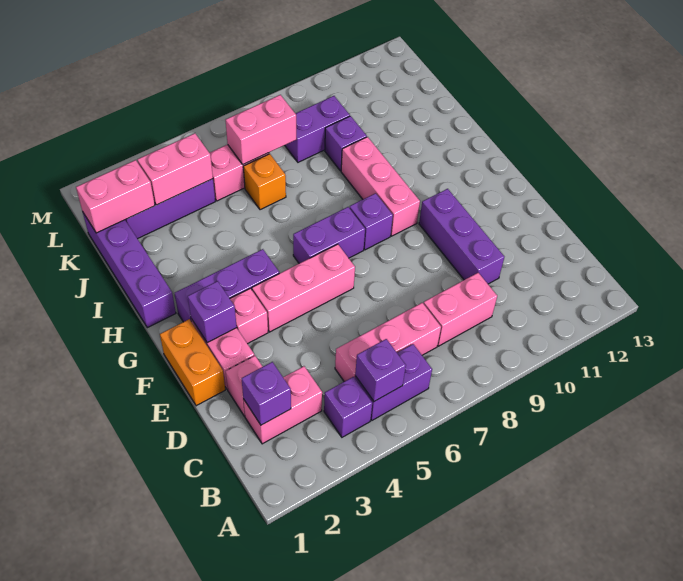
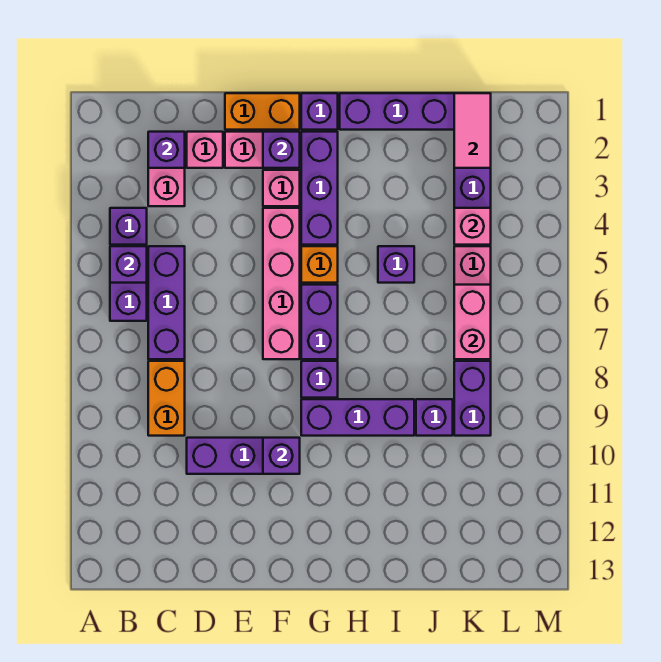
pink brick C5:C7 level 1 -> purple brick C5:C7 level 1
pink brick C8:C9 level 1 -> orange brick C8:C9 level 1
pink brick F4:F6 level 1 -> pink brick F4:F7 level 1
none -> purple brick F10 level 2
none -> purple brick G1 level 1
pink brick G9:I9 level 1 -> purple brick G9:I9 level 1
none -> purple brick I5 level 1
orange brick J6 level 1 -> orange brick G5 level 1
pink brick K1:K2 level 2 -> pink tile K1:K2 level 2
pink brick K3:K4 level 2 -> pink brick K4 level 2

